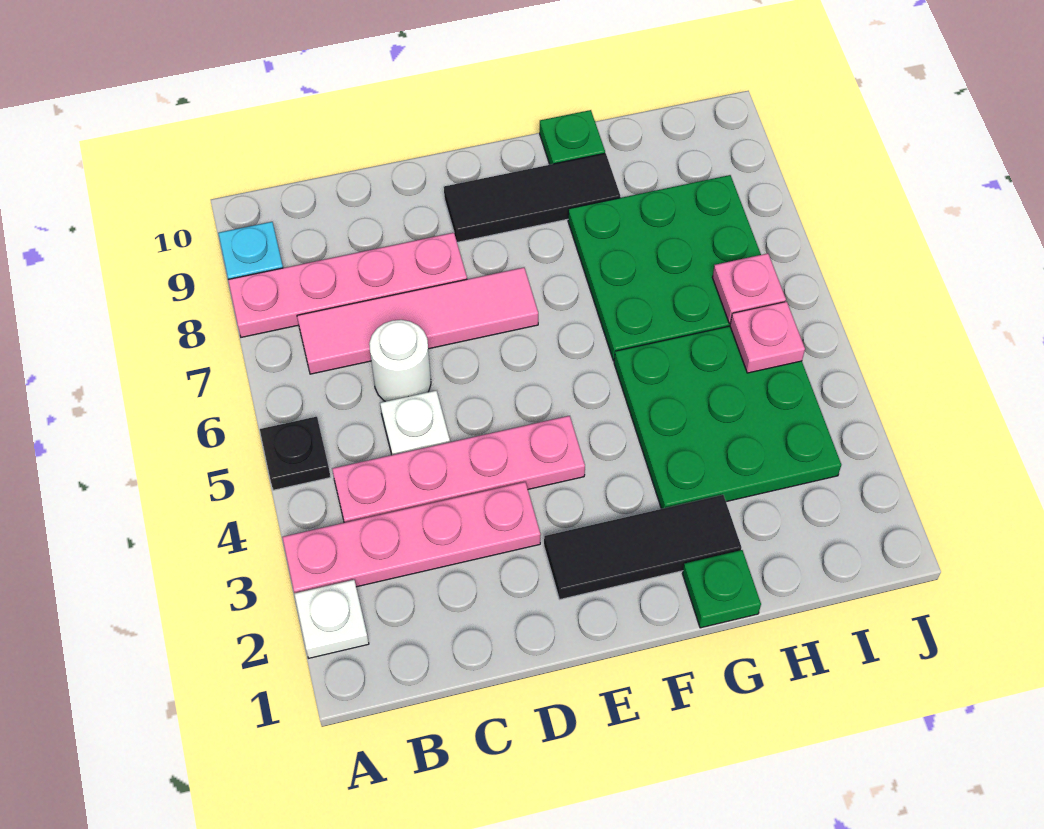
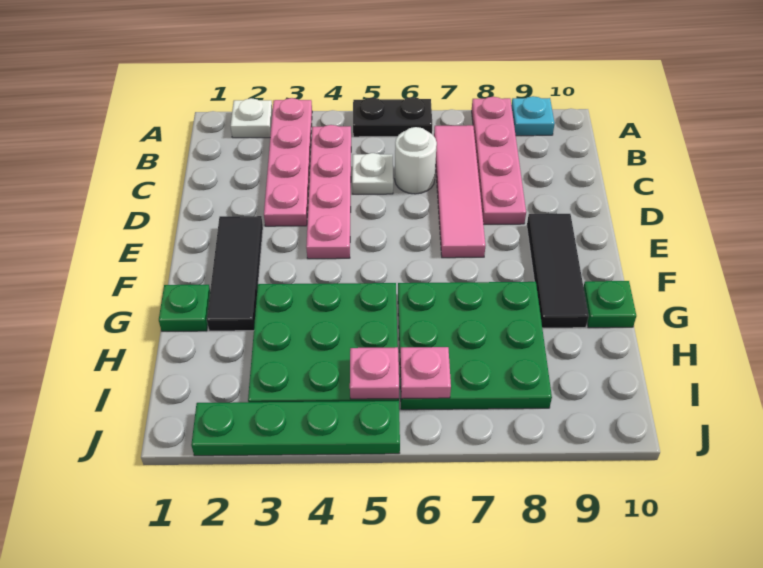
black plate A5 level 1 -> black plate A5:A6 level 1
none -> green plate J2:J5 level 1

